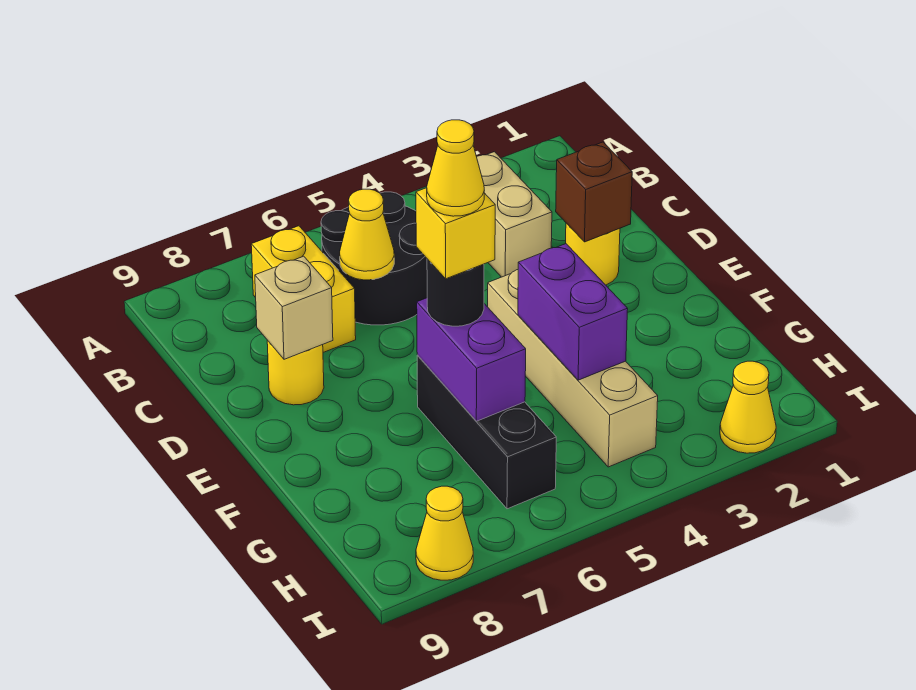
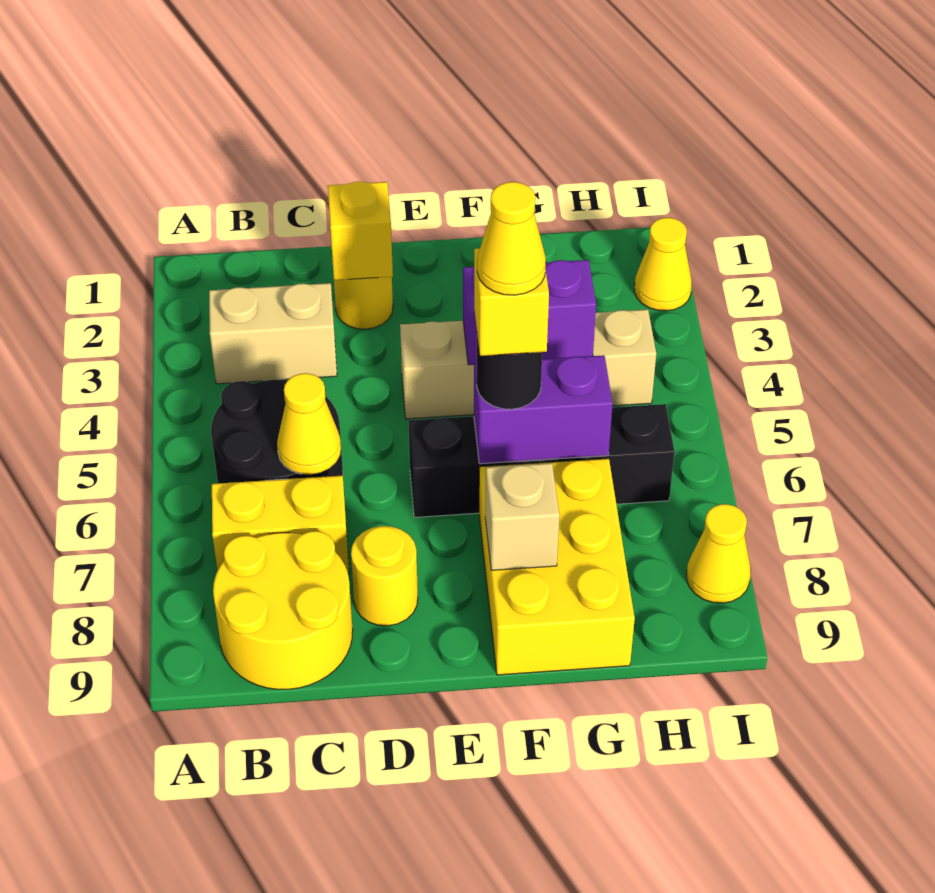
none -> yellow round brick B8:C9 level 1
brown brick D2 level 2 -> yellow brick D2 level 2
tan brick D8 level 2 -> tan brick F8 level 2
black brick F6:H6 level 1 -> black brick E6:H6 level 1
none -> yellow brick F7:G9 level 1

